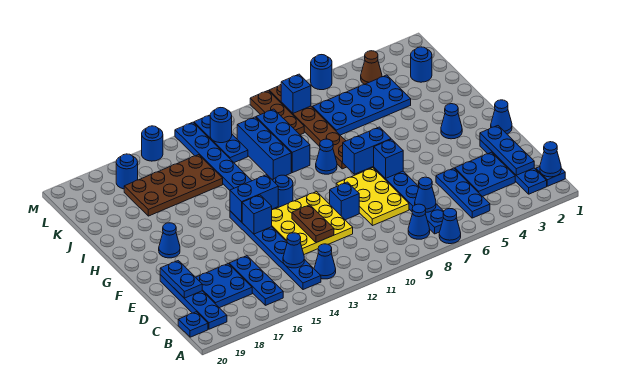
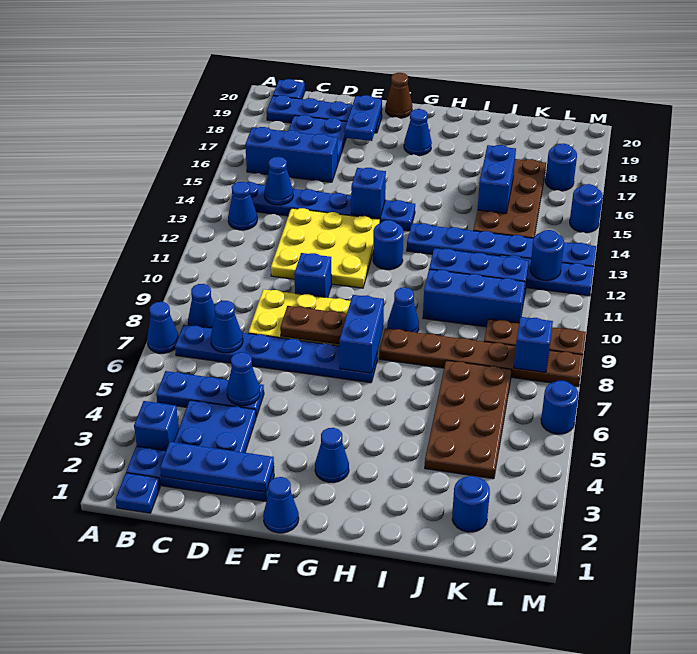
blue cone B1 level 2 -> blue cone D5 level 2
blue plate B16:D16 level 1 -> blue brick B16:D16 level 1
brown plate D12:E12 level 2 -> brown plate E8:F8 level 2
blue plate D19:E19 level 2 -> blue plate E18:E19 level 2
blue brick F7 level 2 -> blue brick B3 level 1
blue brick G13:G14 level 2 -> blue brick J15:J16 level 2
blue plate J4:K7 level 1 -> brown plate J4:K7 level 1
brown cone L4 level 1 -> brown cone F20 level 1

